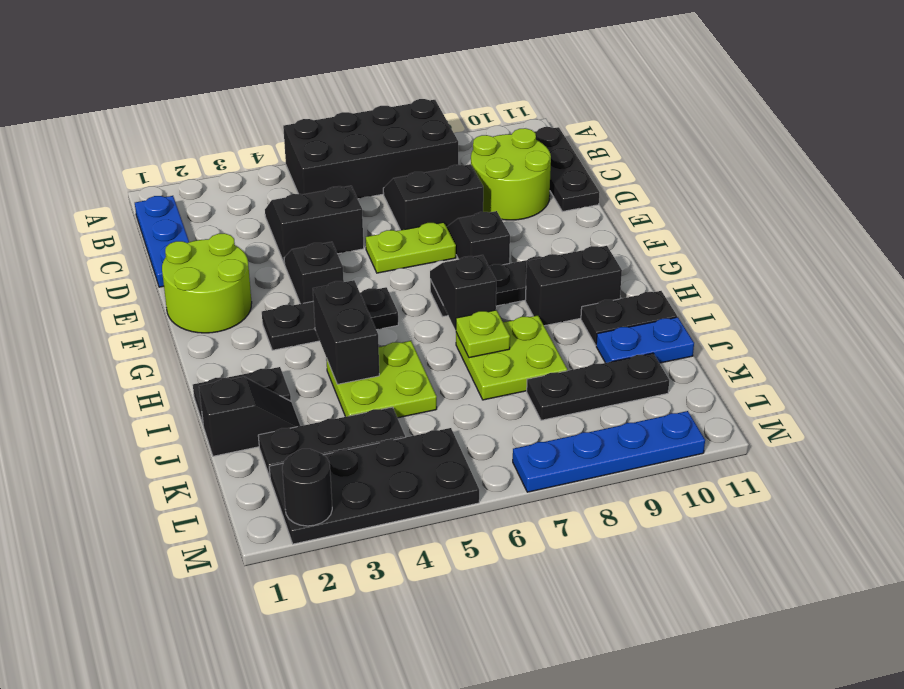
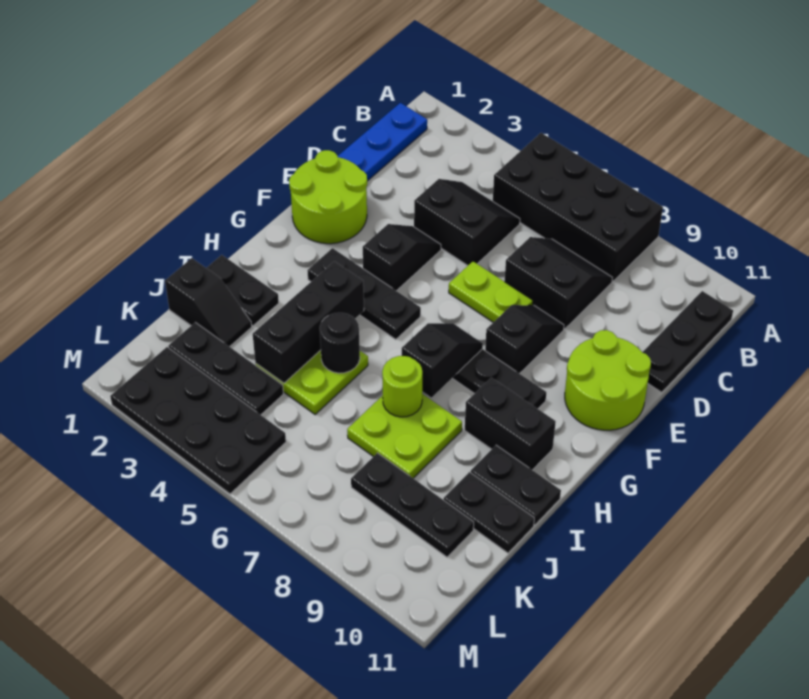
lime round brick C9:D10 level 1 -> lime round brick E10:F11 level 1
black brick H4:I4 level 2 -> black brick H4:J4 level 2
lime plate I7 level 2 -> lime round brick I7 level 2
blue plate J10:J11 level 1 -> black plate J10:J11 level 1
black round brick M2 level 2 -> black round brick I5 level 2
blue plate M7:M10 level 1 -> none

